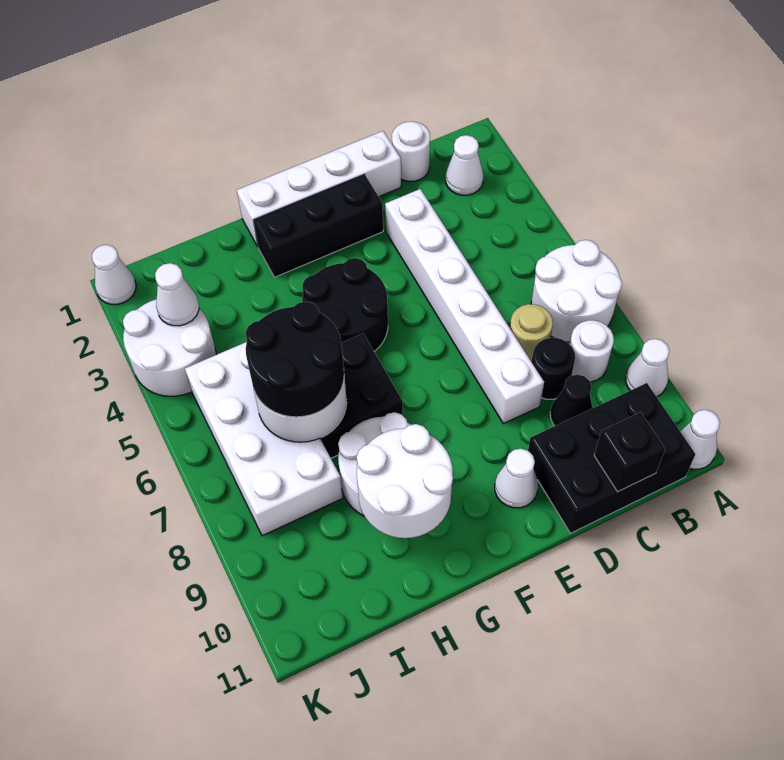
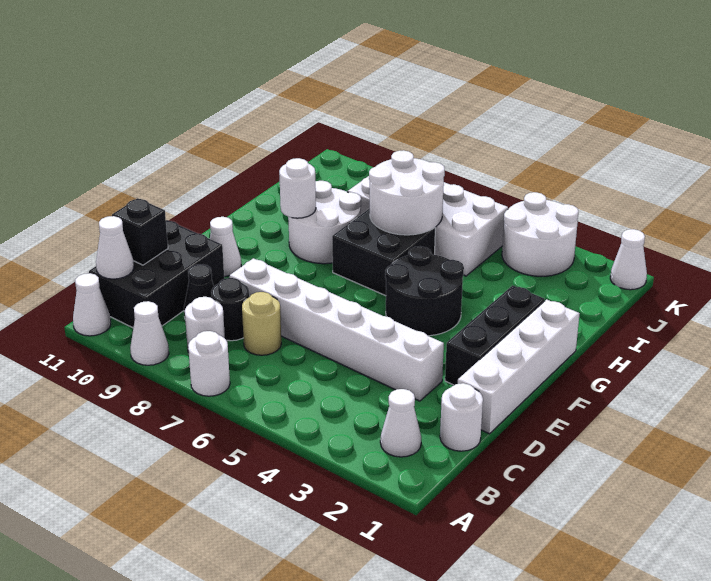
white round brick A6:B7 level 1 -> white round brick A7 level 1
white round brick G9:H10 level 2 -> white round brick G9 level 2
black round brick H6:I7 level 3 -> none
white cone J3 level 2 -> white cone B11 level 2

